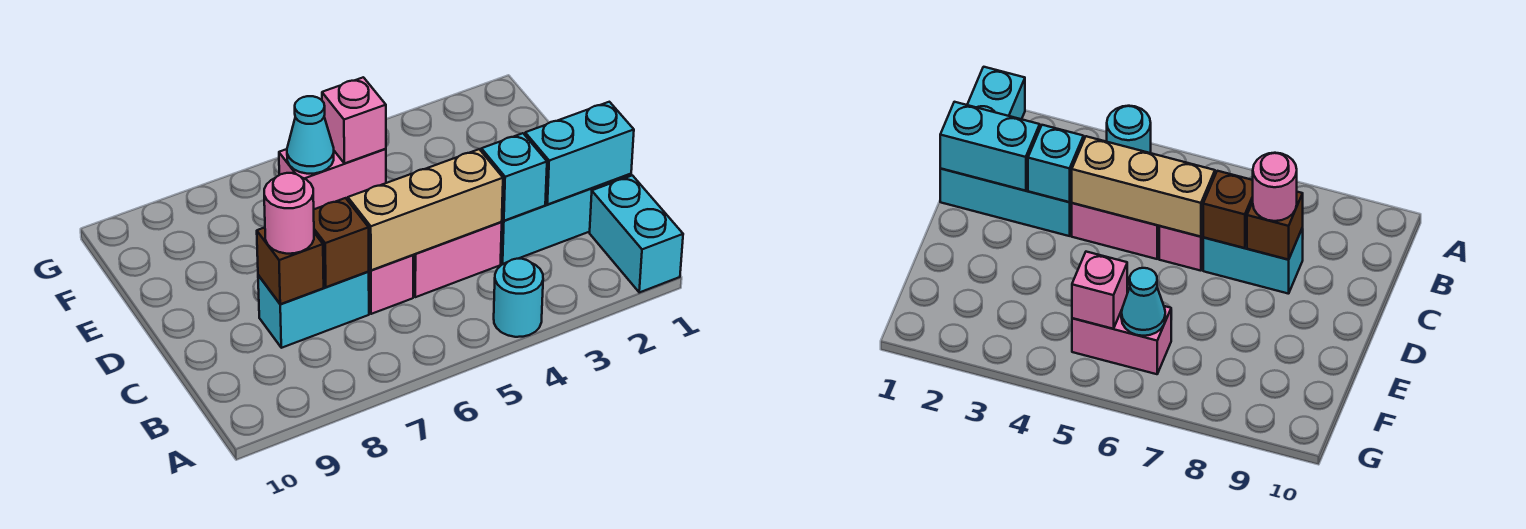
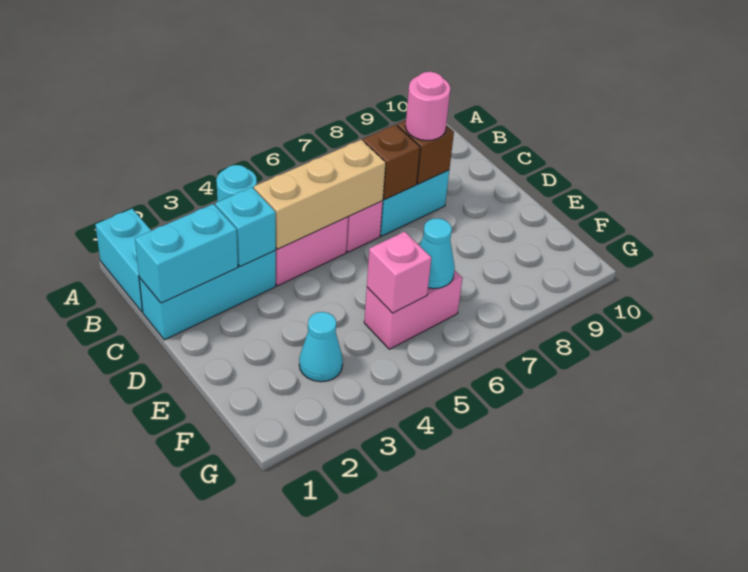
none -> cyan cone F3 level 1

